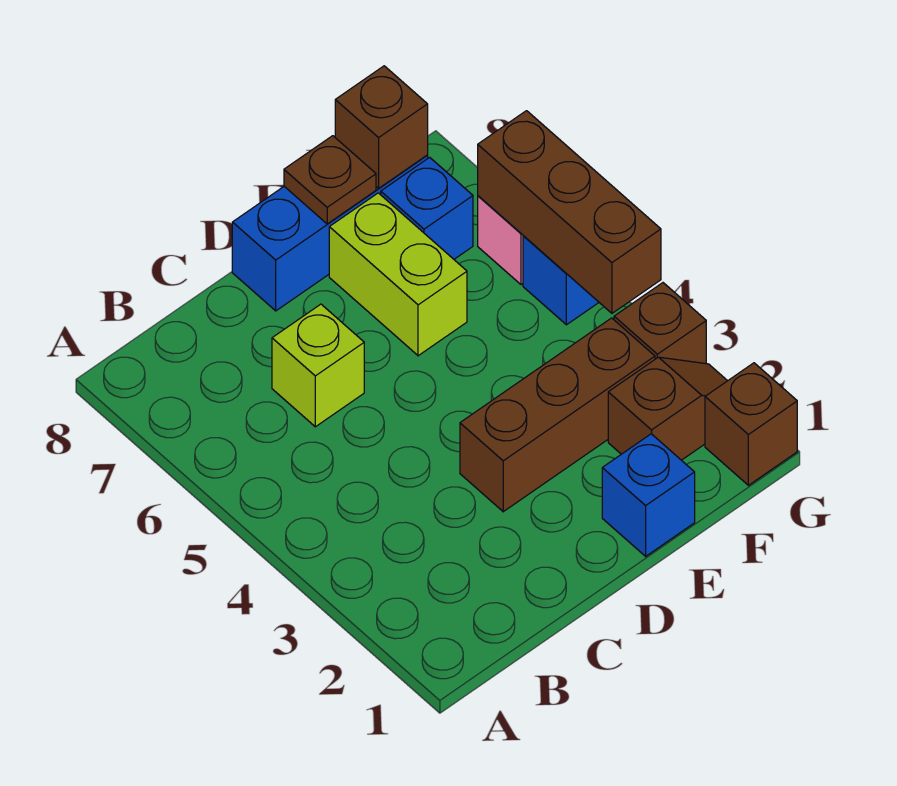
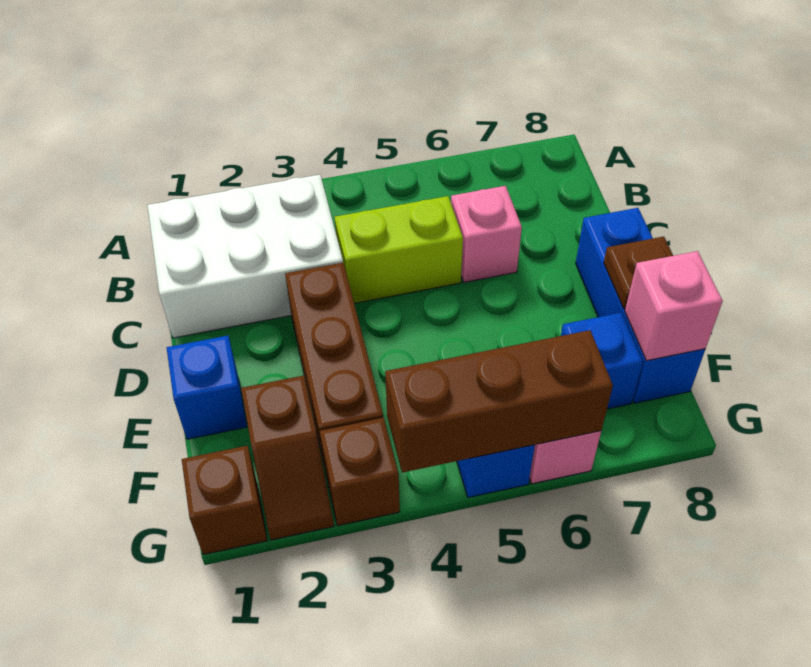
none -> white brick B1:C3 level 1
lime brick C6 level 1 -> pink brick C6 level 1
lime brick E6:E7 level 1 -> lime brick C4:C5 level 1
brown brick F8 level 2 -> pink brick F8 level 2

